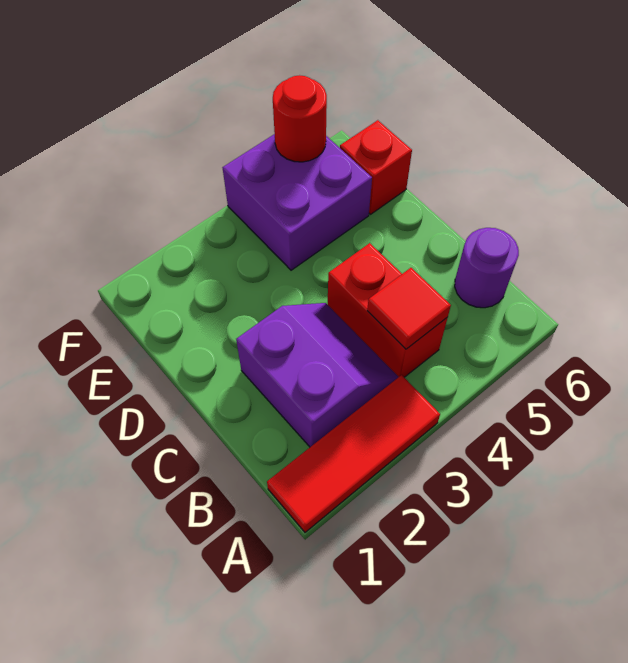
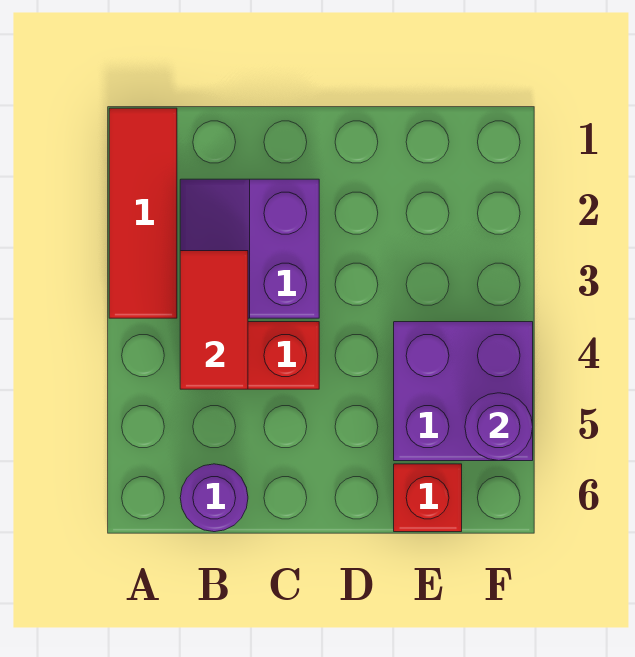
purple slope B2:C3 level 1 top 2 -> purple slope B2:C3 level 1 top C
red tile B4 level 2 -> red tile B3:B4 level 2
red round brick F5 level 2 -> purple round brick F5 level 2

